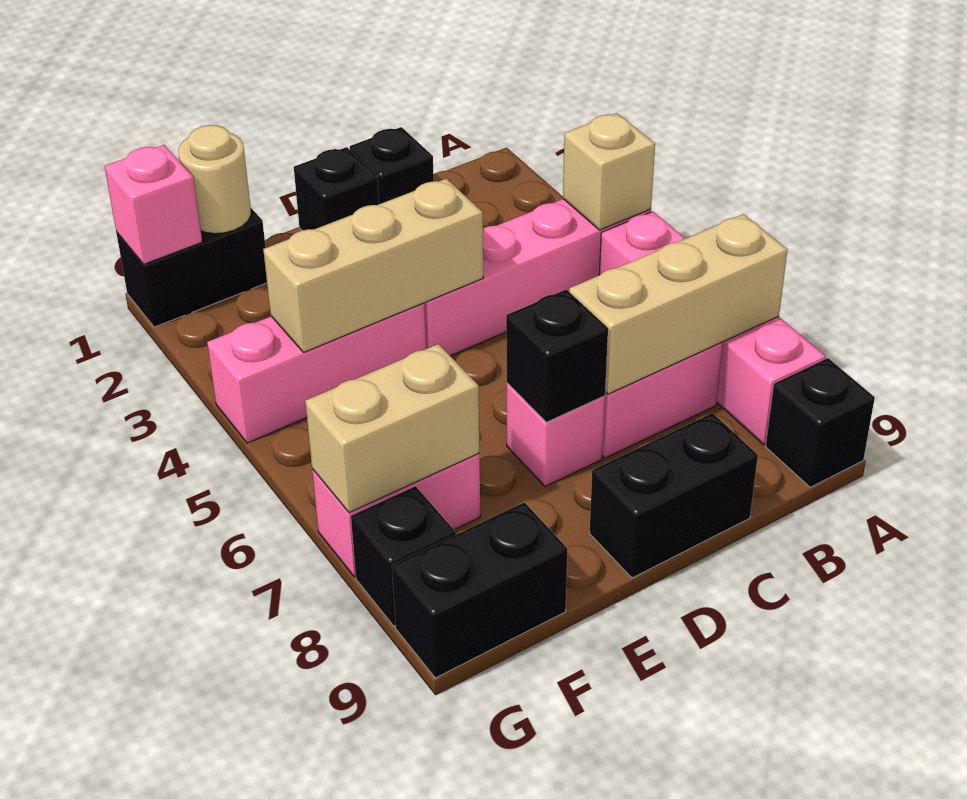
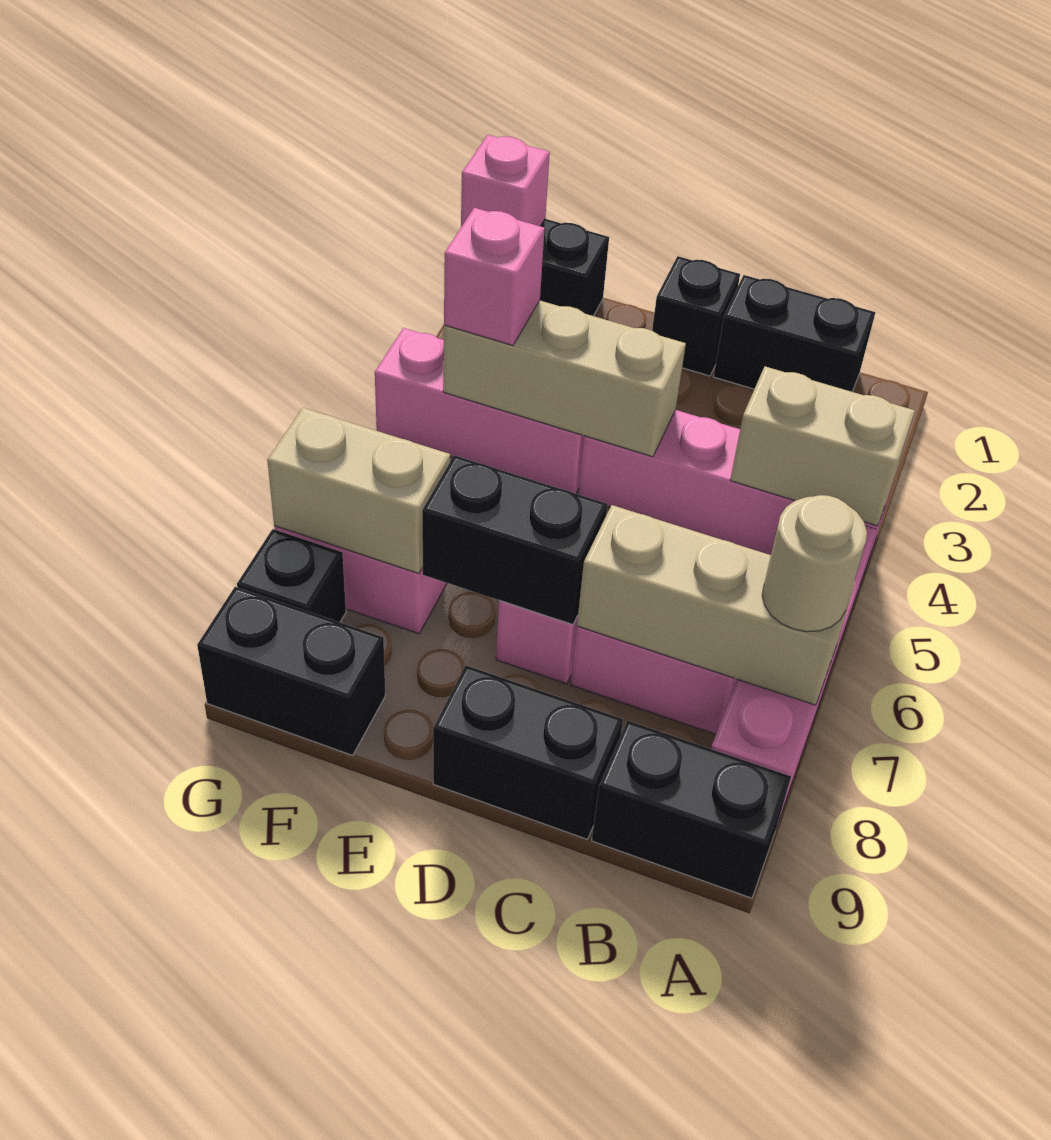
tan brick A4 level 2 -> tan brick A4:B4 level 2
black brick A9 level 1 -> black brick A9:B9 level 1
black brick C1 level 1 -> black brick B1:C1 level 1
black brick D7 level 2 -> black brick D7:E7 level 2
tan round brick F1 level 2 -> tan round brick A7 level 3
none -> pink brick F4 level 3

